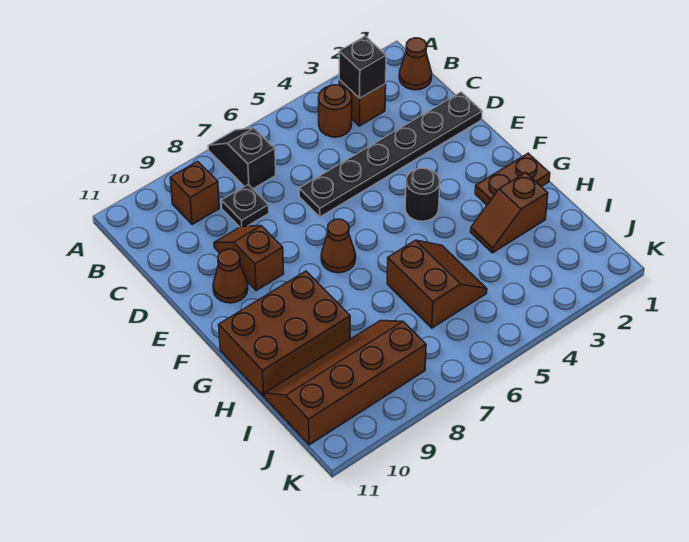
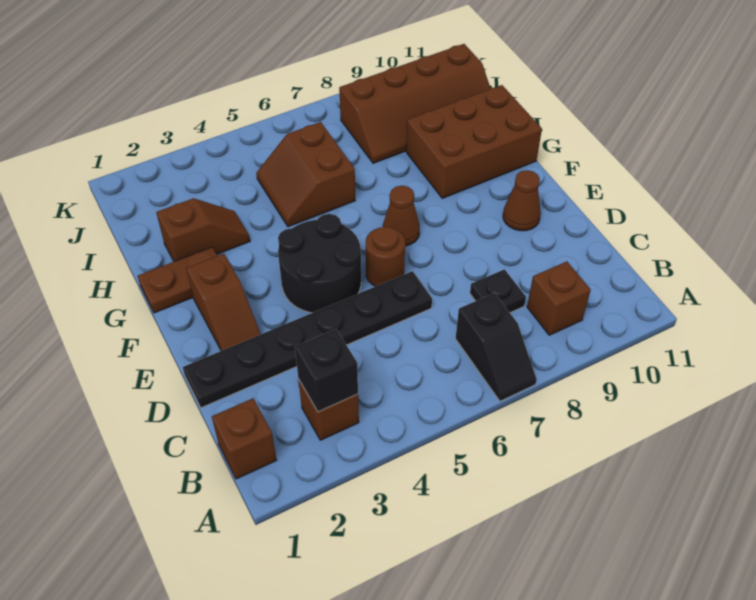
brown cone B1 level 1 -> brown brick B1 level 1
brown round brick B4 level 1 -> brown round brick E6 level 1
brown slope D9:E9 level 1 top E -> brown slope E2:F2 level 1 top F
black round brick F4 level 1 -> black round brick E4:F5 level 1

